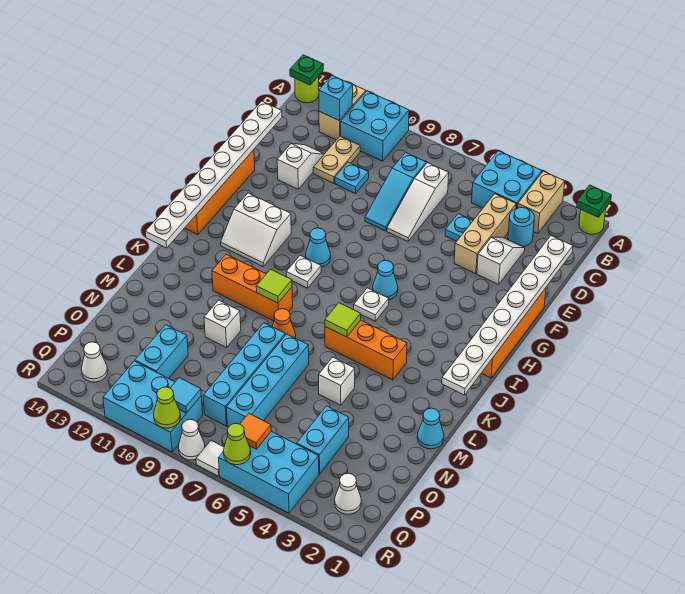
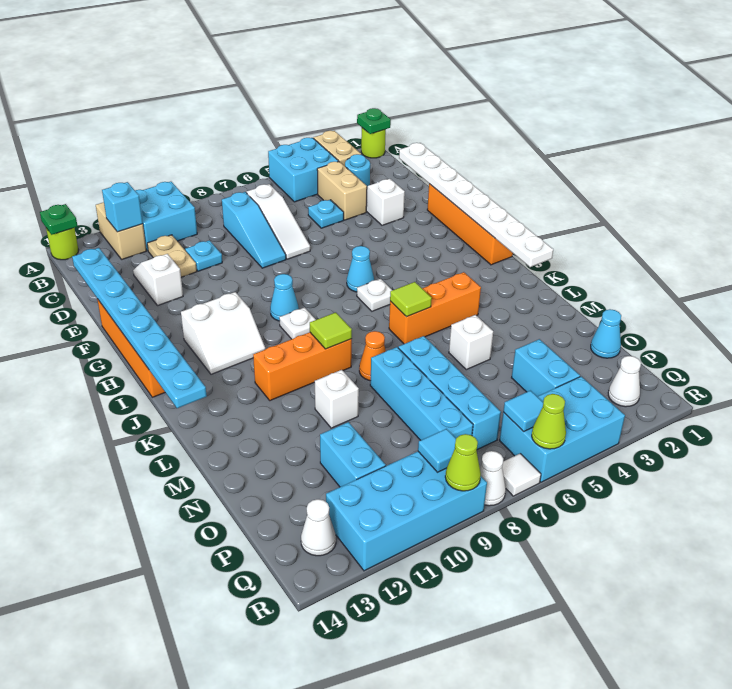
tan brick C4:E4 level 1 -> tan brick C4:D4 level 1
white plate D14:K14 level 2 -> cyan plate D14:K14 level 2
cyan cone M1 level 1 -> cyan cone O1 level 1
orange tile Q6 level 2 -> cyan tile Q6 level 2
cyan brick Q9:R11 level 1 -> cyan brick Q9:R12 level 1

